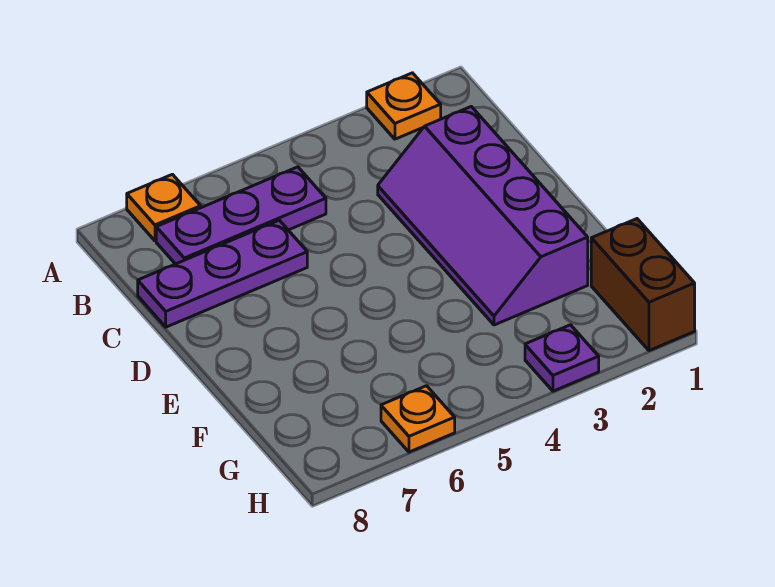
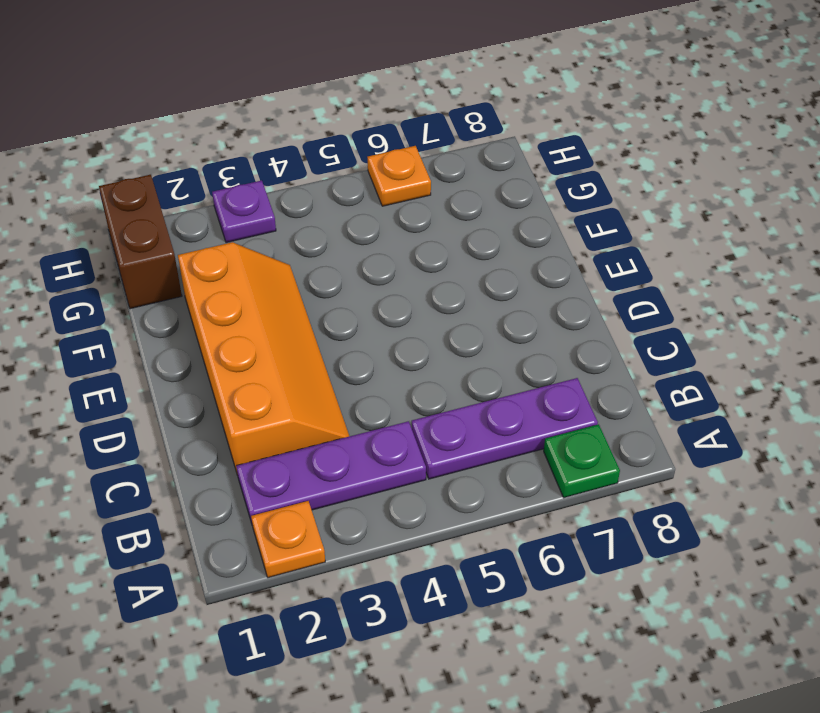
orange plate A7 level 1 -> green plate A7 level 1
purple slope C2:F3 level 1 top 2 -> orange slope C2:F3 level 1 top 2
purple plate C6:C8 level 1 -> purple plate B2:B4 level 1

